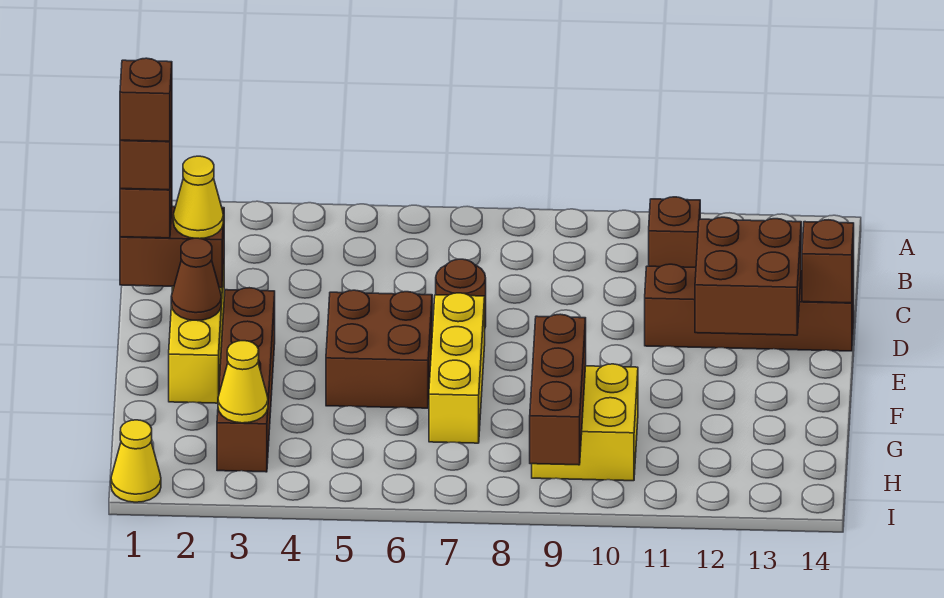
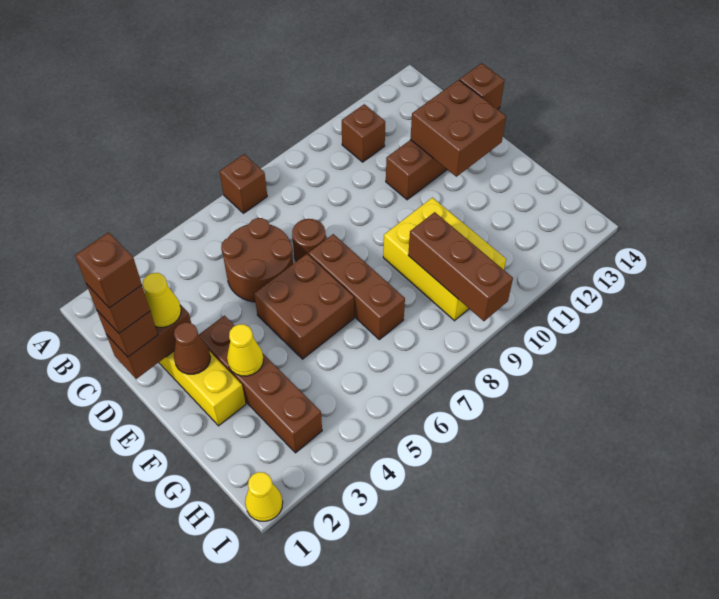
none -> brown brick A7 level 1
none -> brown round brick C5:D6 level 1
yellow brick E7:G7 level 1 -> brown brick E7:G7 level 1
yellow brick G9:H10 level 1 -> yellow brick F9:H10 level 1
yellow cone H3 level 2 -> yellow cone F3 level 2

